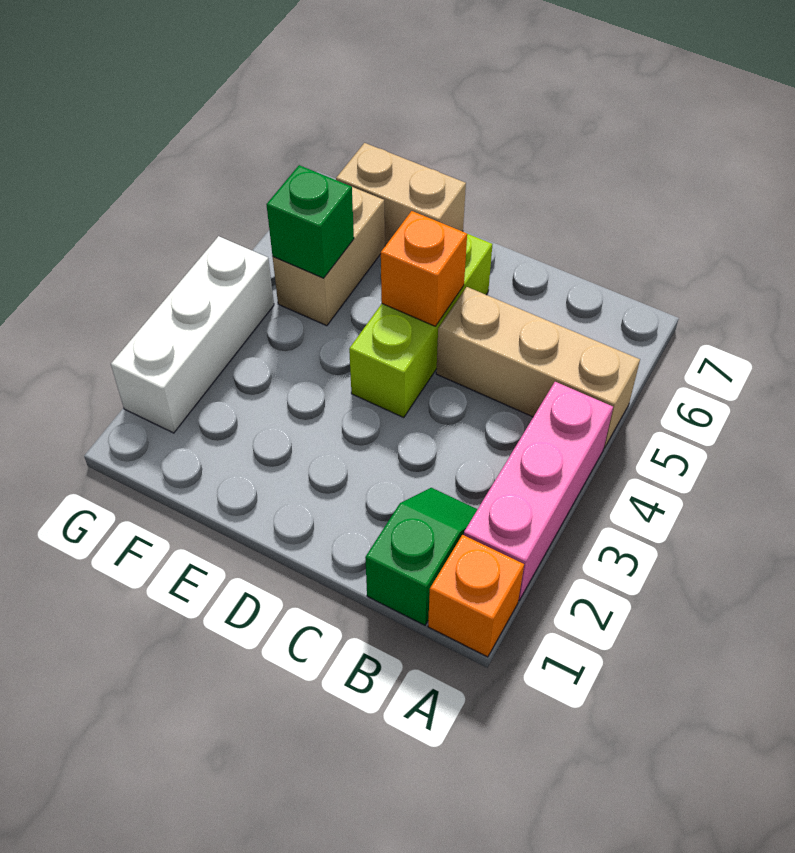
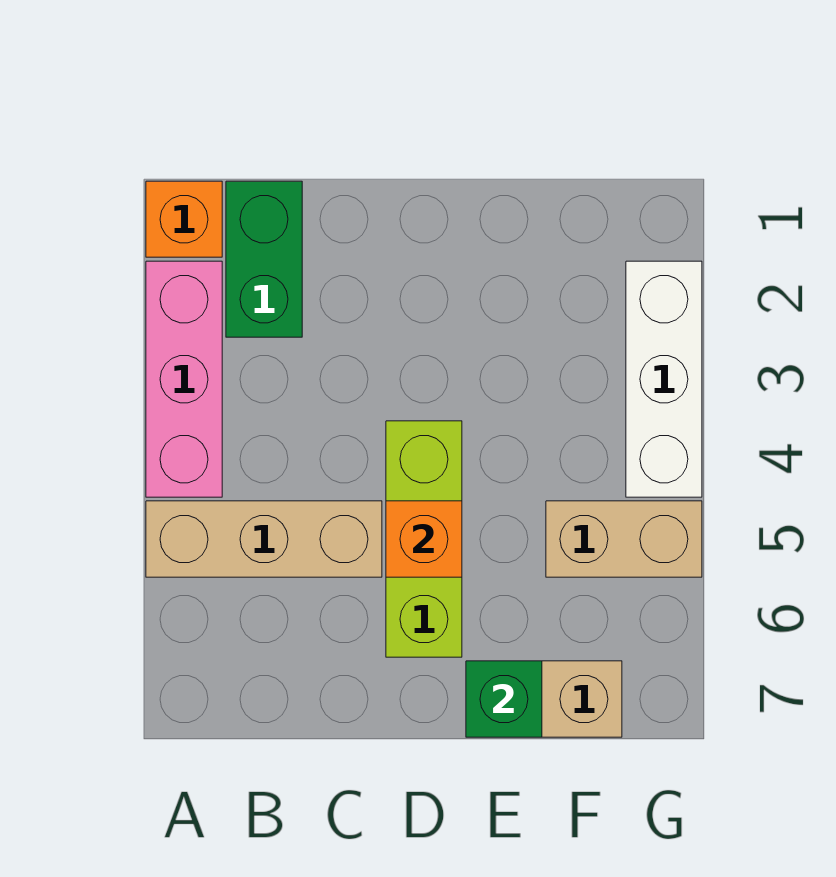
green slope B1:B2 level 1 top 1 -> green brick B1:B2 level 1
tan brick F5:F6 level 1 -> tan brick F5:G5 level 1
green brick F5 level 2 -> green brick E7 level 2

